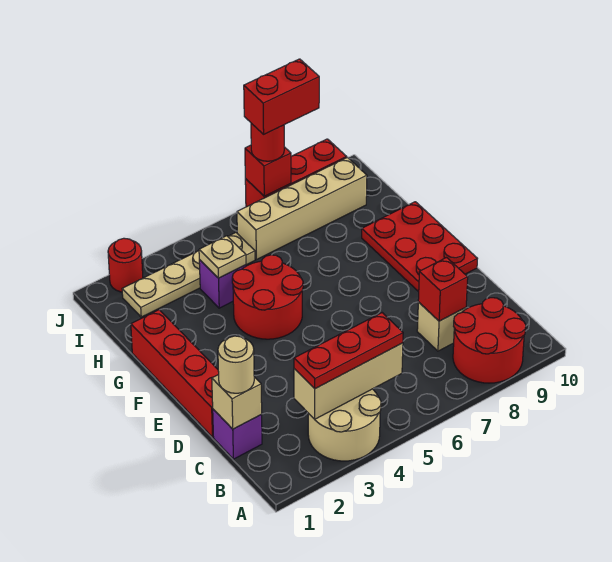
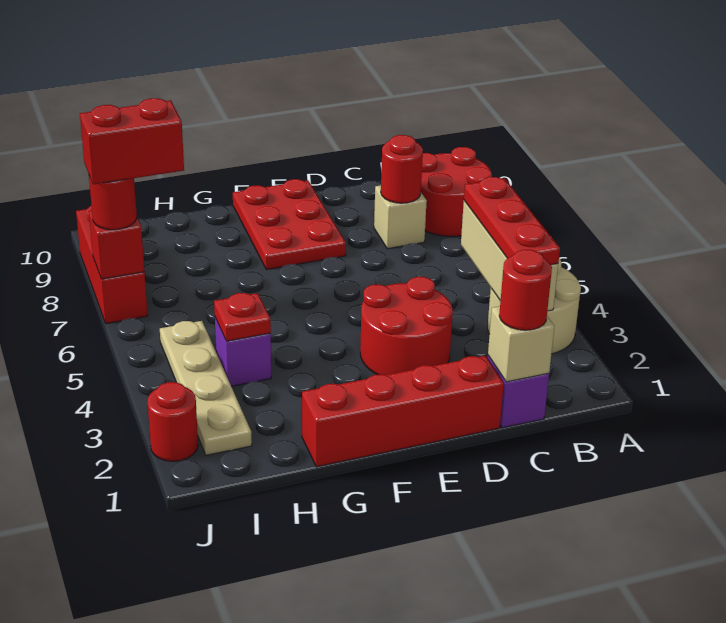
tan round brick C1 level 3 -> red round brick C1 level 3
red brick C8 level 2 -> red round brick C8 level 2
red plate E9:G10 level 1 -> red plate E8:F10 level 1
red round brick F4:G5 level 1 -> red round brick D3:E4 level 1
tan plate H4 level 2 -> red plate H4 level 2
tan brick I6:I9 level 1 -> none
red brick J7:J8 level 4 -> red brick I7:J7 level 4

